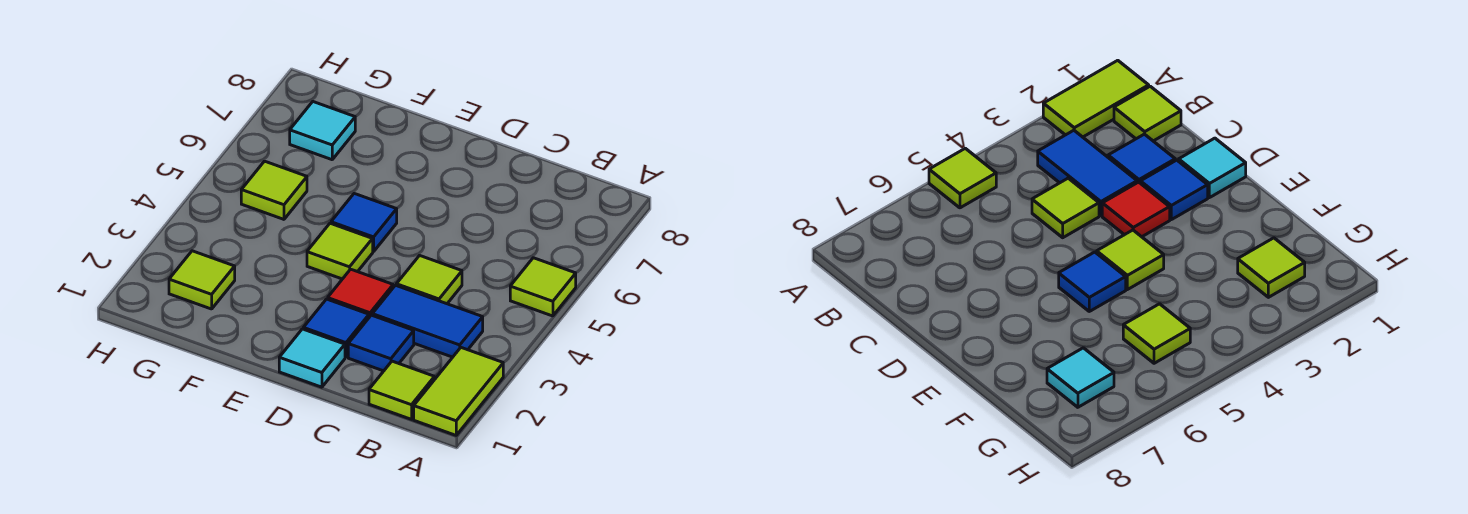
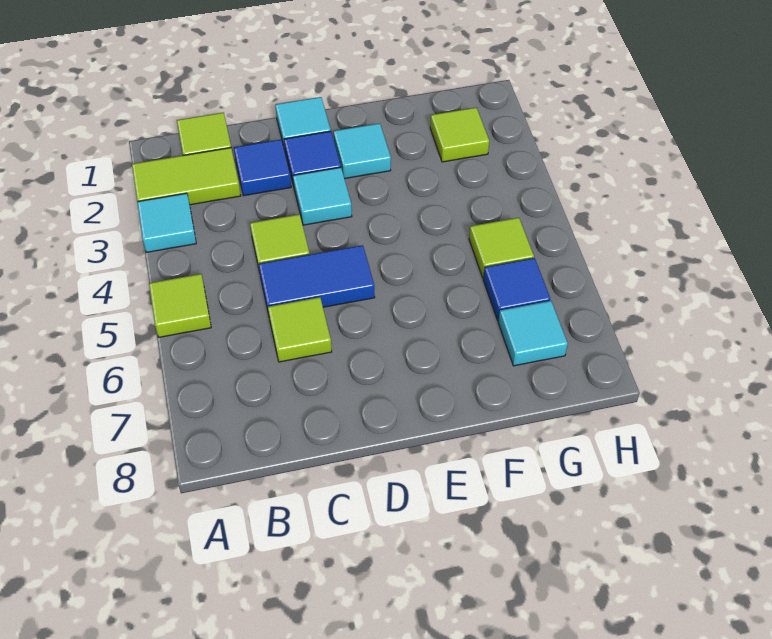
lime tile A1:A2 level 1 -> lime tile A2:B2 level 1
none -> cyan tile A3 level 1
blue tile B3:C3 level 1 -> blue tile C5:D5 level 1
red tile D3 level 1 -> cyan tile D3 level 1
none -> cyan tile E2 level 1
lime tile E4 level 1 -> lime tile C6 level 1
blue tile E5 level 1 -> blue tile G6 level 1

